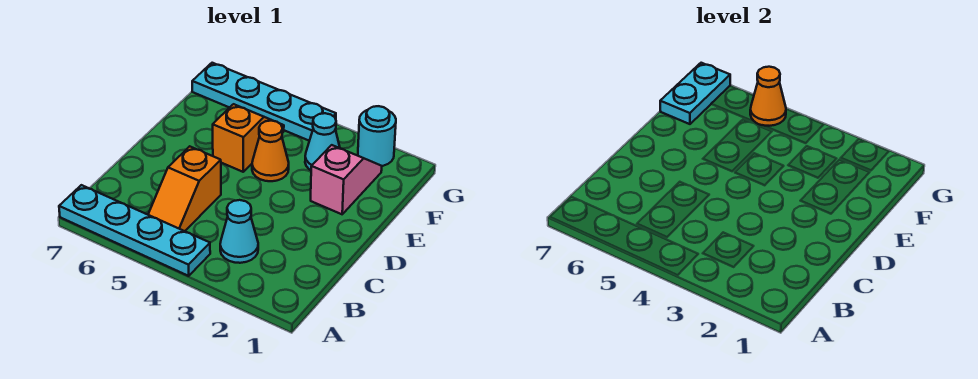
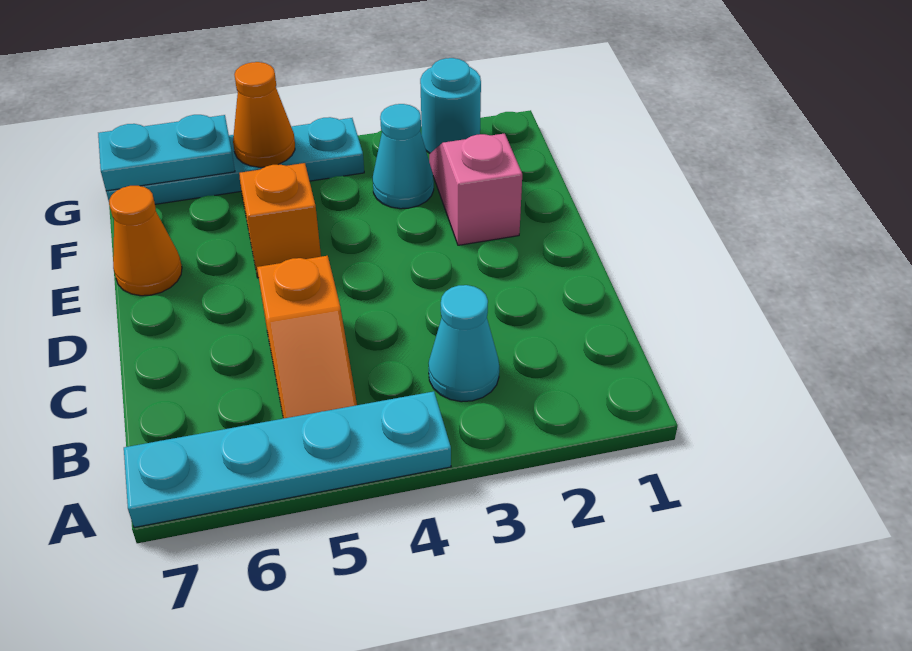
orange cone E4 level 1 -> orange cone E7 level 1
cyan plate F7:G7 level 2 -> cyan plate G6:G7 level 2

